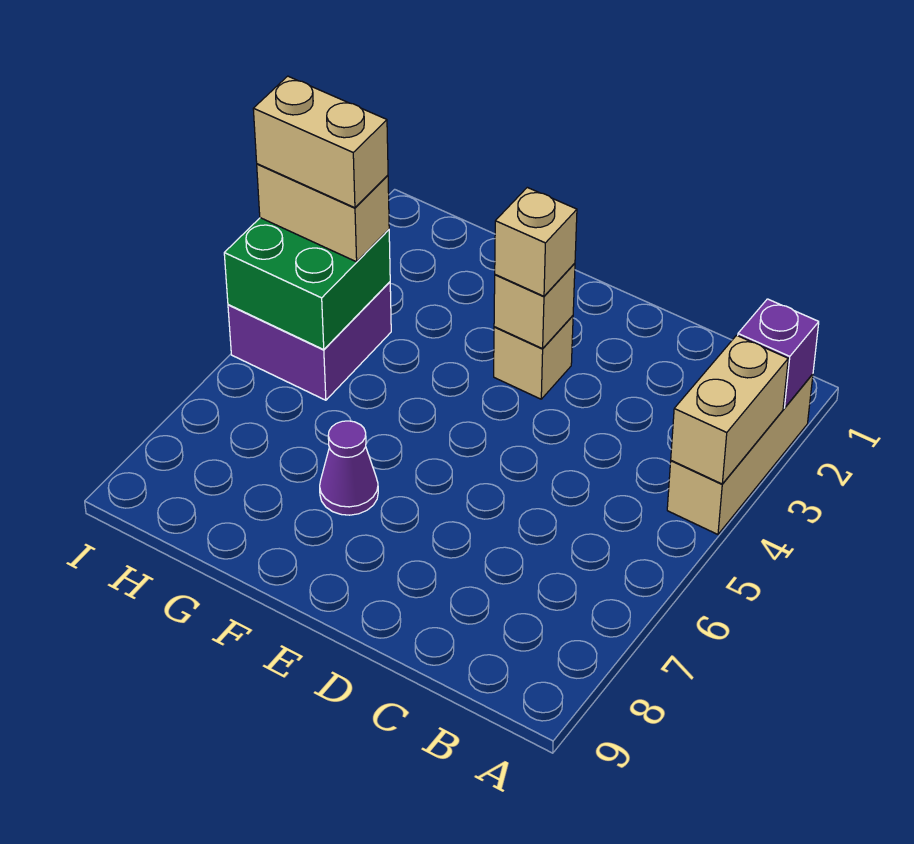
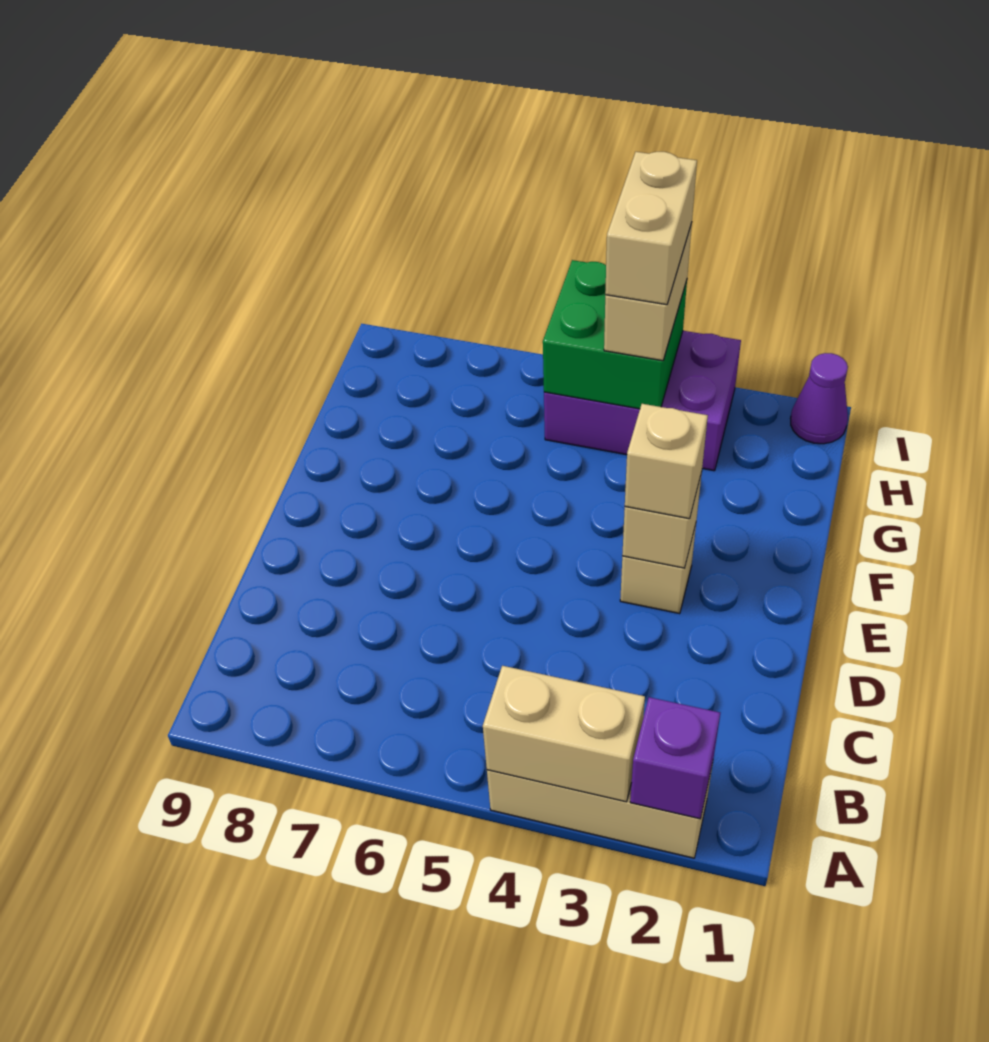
purple cone F7 level 1 -> purple cone I1 level 1
purple brick H4:I5 level 1 -> purple brick H3:I5 level 1

